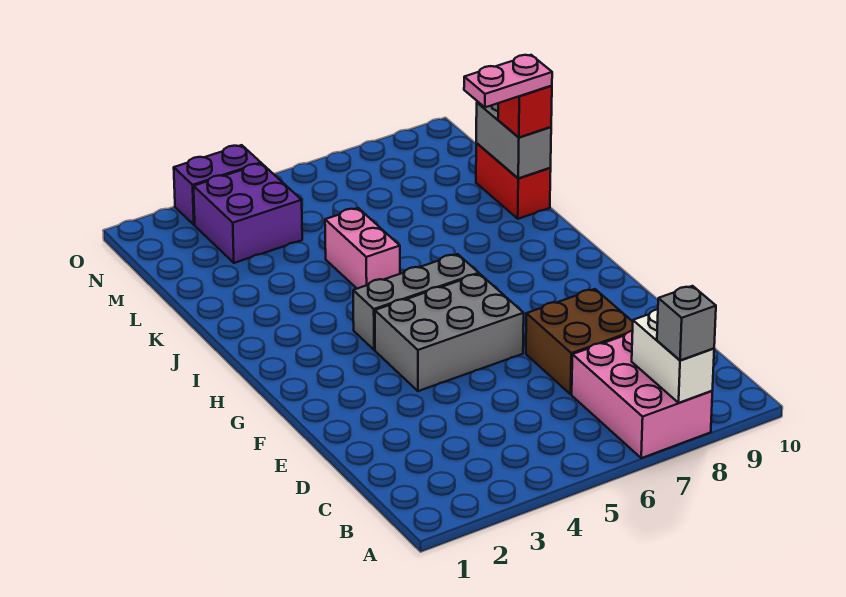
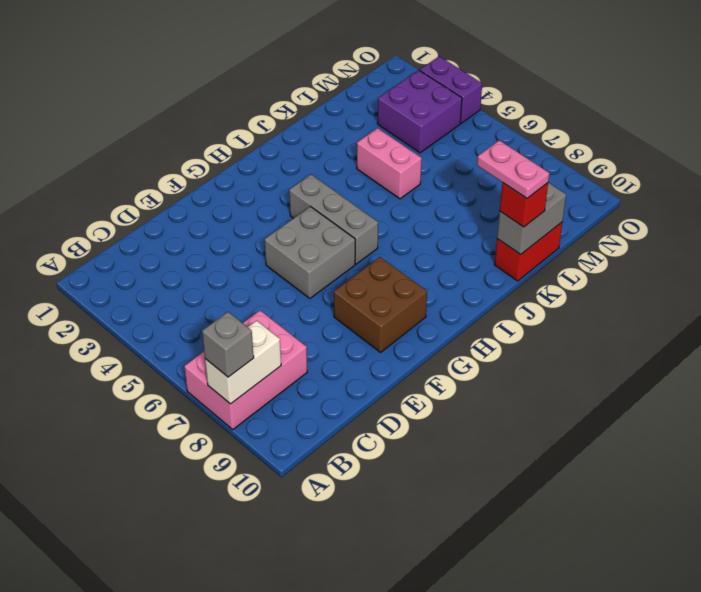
brown brick D7:E8 level 1 -> brown brick F8:G9 level 1
grey brick F4:G6 level 1 -> grey brick F5:G6 level 1
pink brick J5:K5 level 1 -> pink brick K4:K5 level 1

